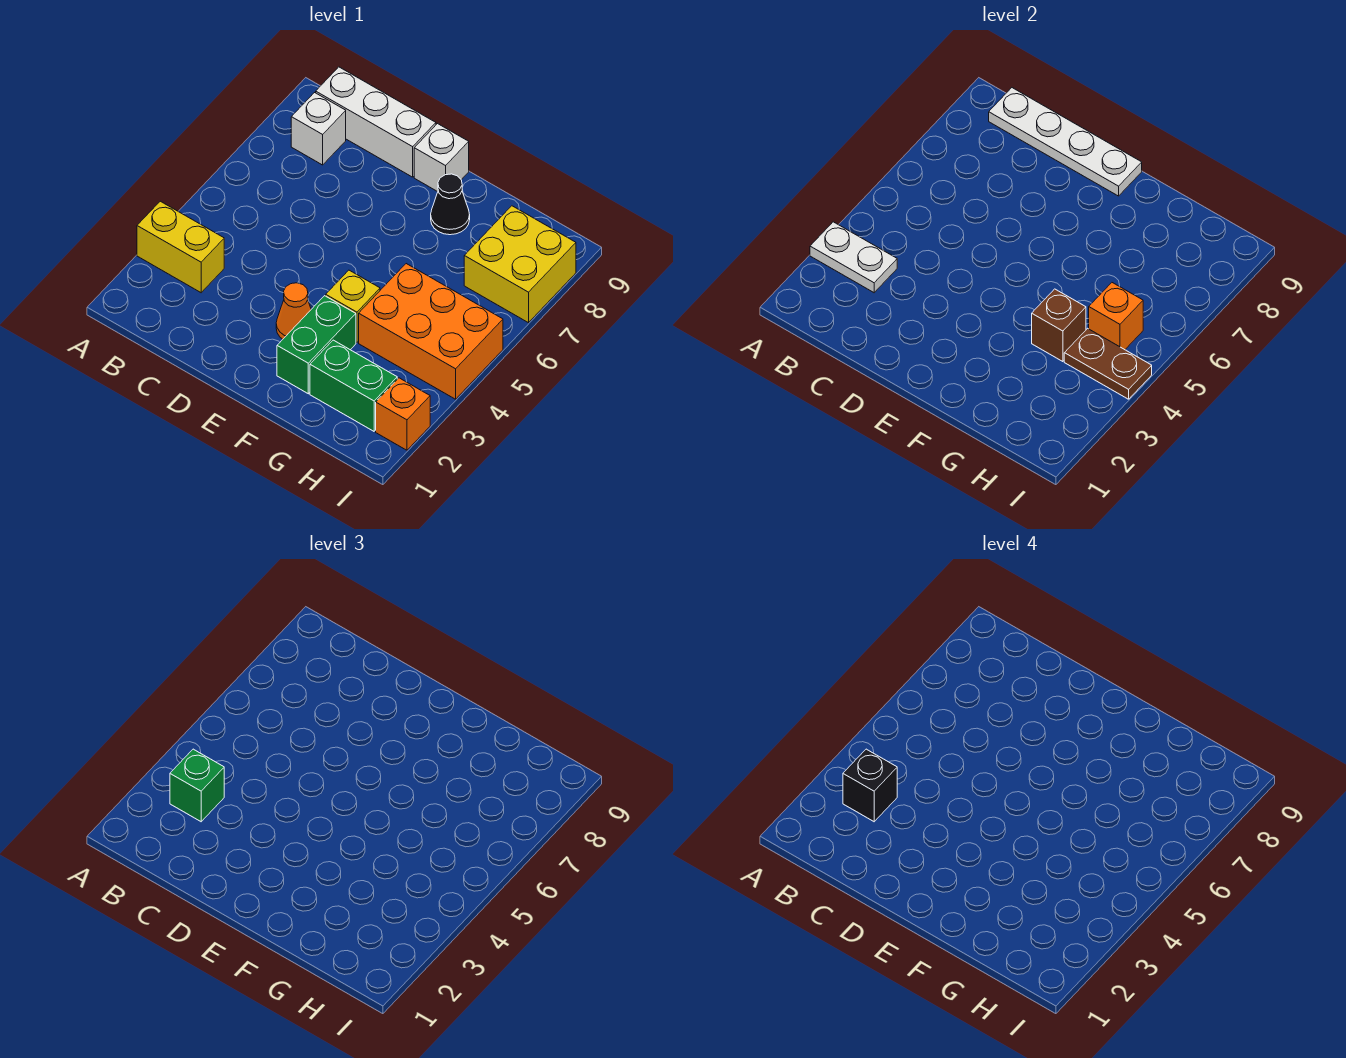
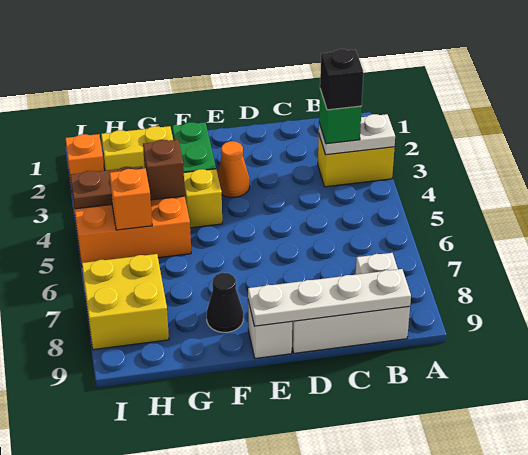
green brick G2:H2 level 1 -> yellow brick G2:H2 level 1

